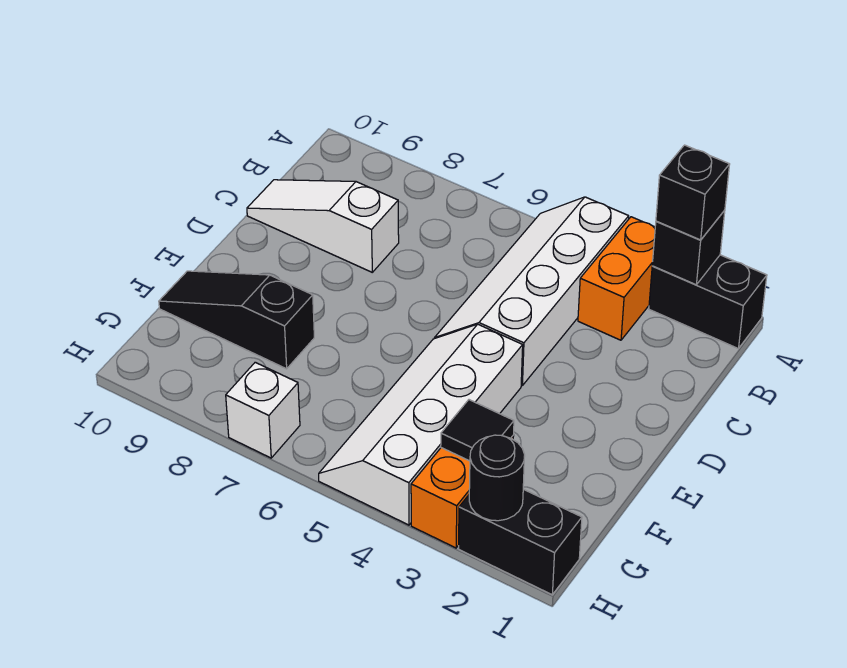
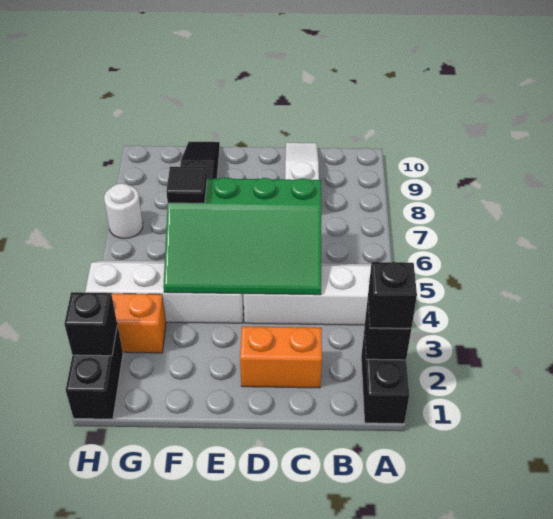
orange brick A3:B3 level 1 -> orange brick C2:D2 level 1
none -> green slope C4:F6 level 2 top 6
black tile G3 level 2 -> black tile F6 level 3
black round brick H2 level 2 -> black brick H2 level 2
white brick H7 level 1 -> white round brick H7 level 1

